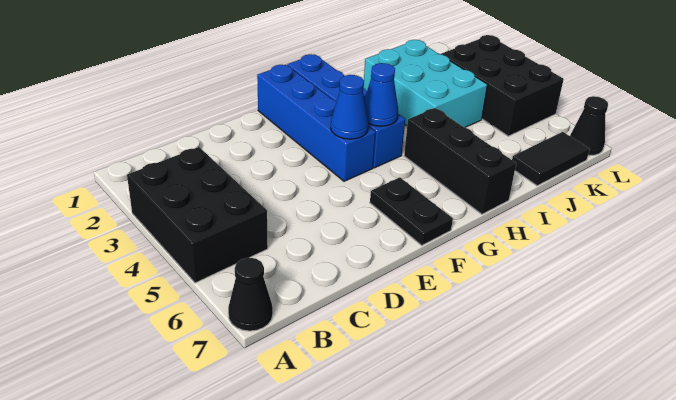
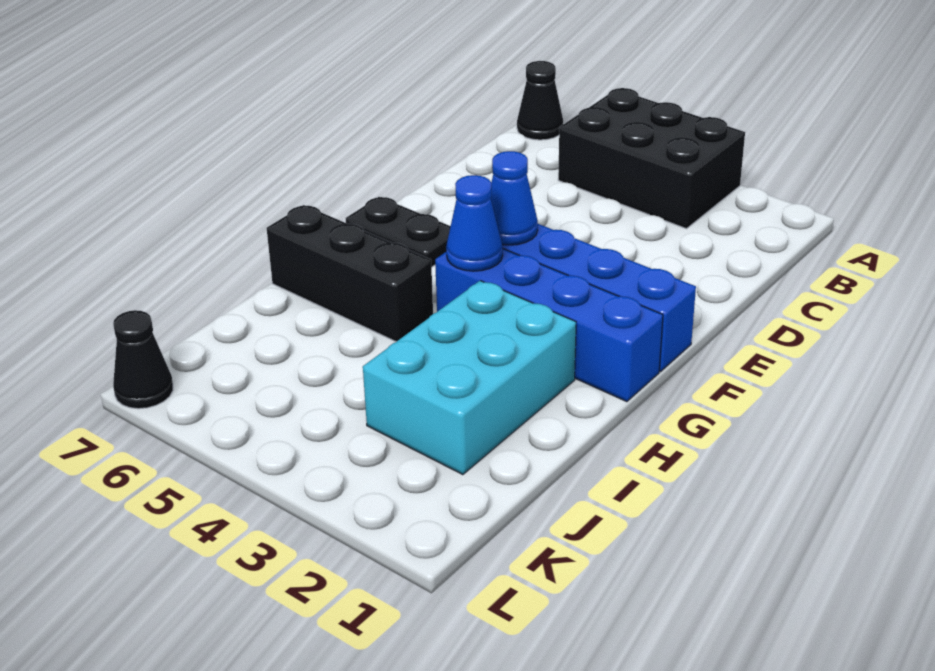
cyan brick I2:J4 level 1 -> cyan brick H2:J3 level 1
black tile J7:K7 level 1 -> none
black brick K3:L5 level 1 -> none

